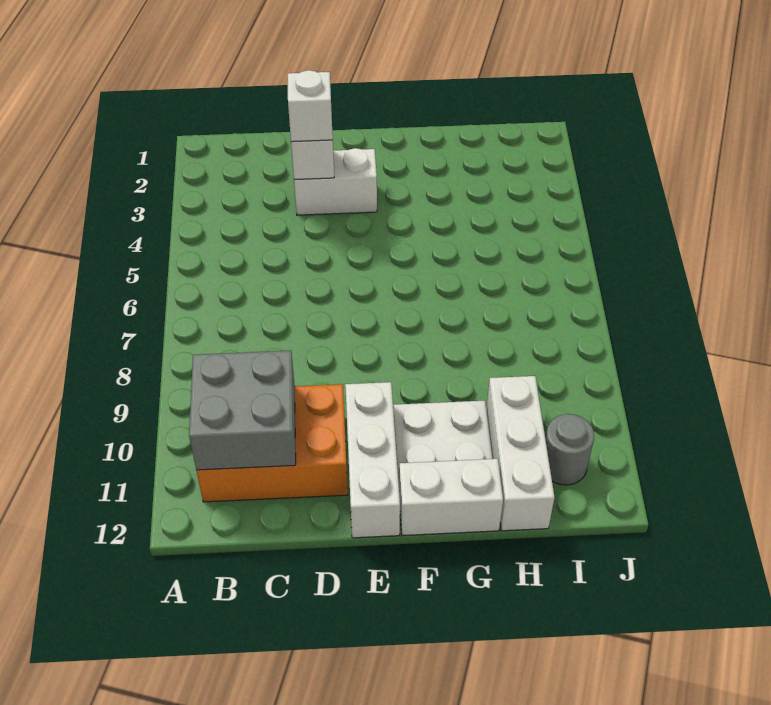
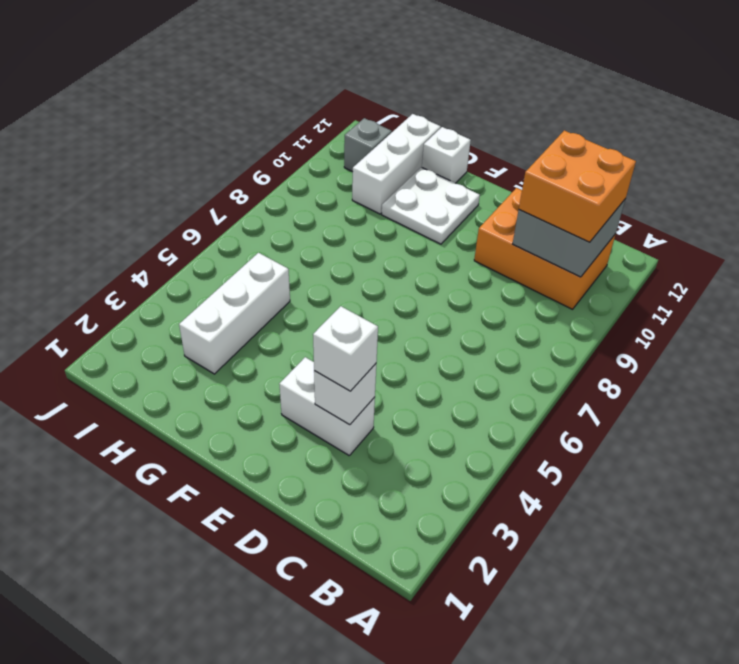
none -> orange brick B10:C11 level 3
white brick E10:E12 level 1 -> white brick H3:H5 level 1
white brick F12:G12 level 1 -> white brick G12 level 1
grey round brick I11 level 1 -> grey brick I11 level 1

